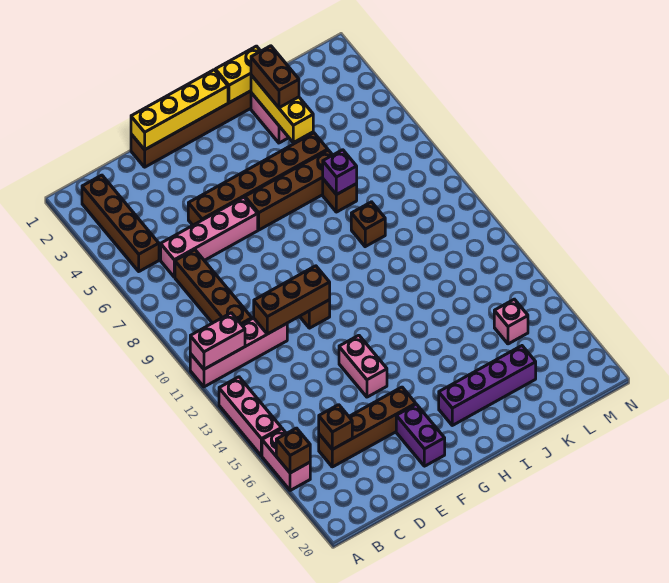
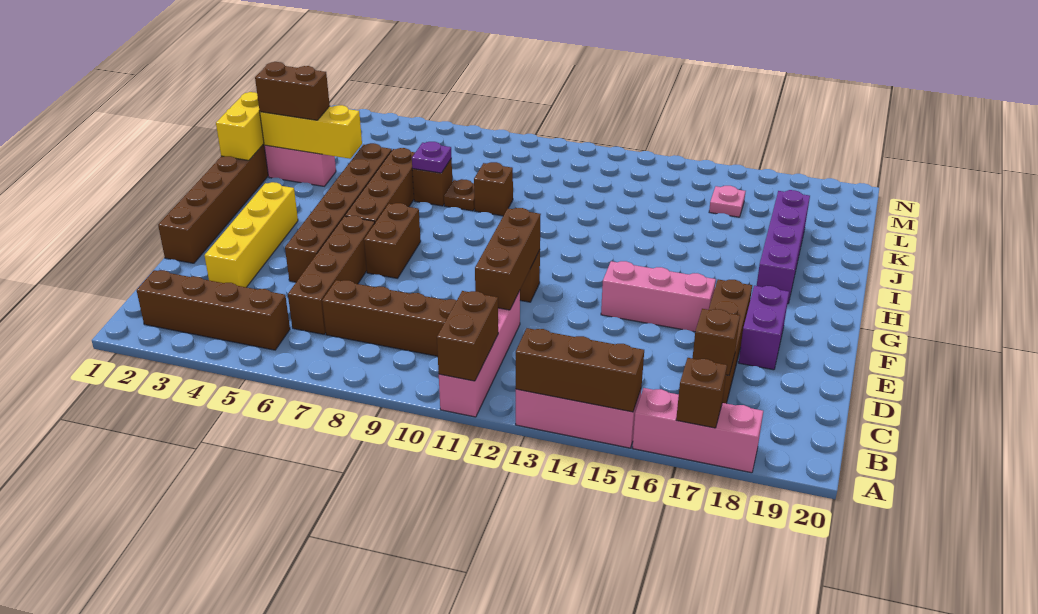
pink brick A11:B11 level 2 -> brown brick A11:B11 level 2
none -> brown brick A13:A15 level 2
pink brick A16:A17 level 1 -> pink brick A16:A18 level 1
pink brick C6:F6 level 1 -> brown brick C6:F6 level 1
yellow brick E1:H1 level 2 -> yellow brick D3:G3 level 1
none -> brown brick F7:G7 level 1
pink brick F14:F15 level 1 -> pink brick F14:F16 level 1
purple brick F18:F19 level 1 -> purple brick E18:F18 level 1
purple brick J7 level 2 -> purple plate J7 level 2
none -> brown plate J8 level 1
pink brick L16 level 1 -> pink plate L16 level 1

